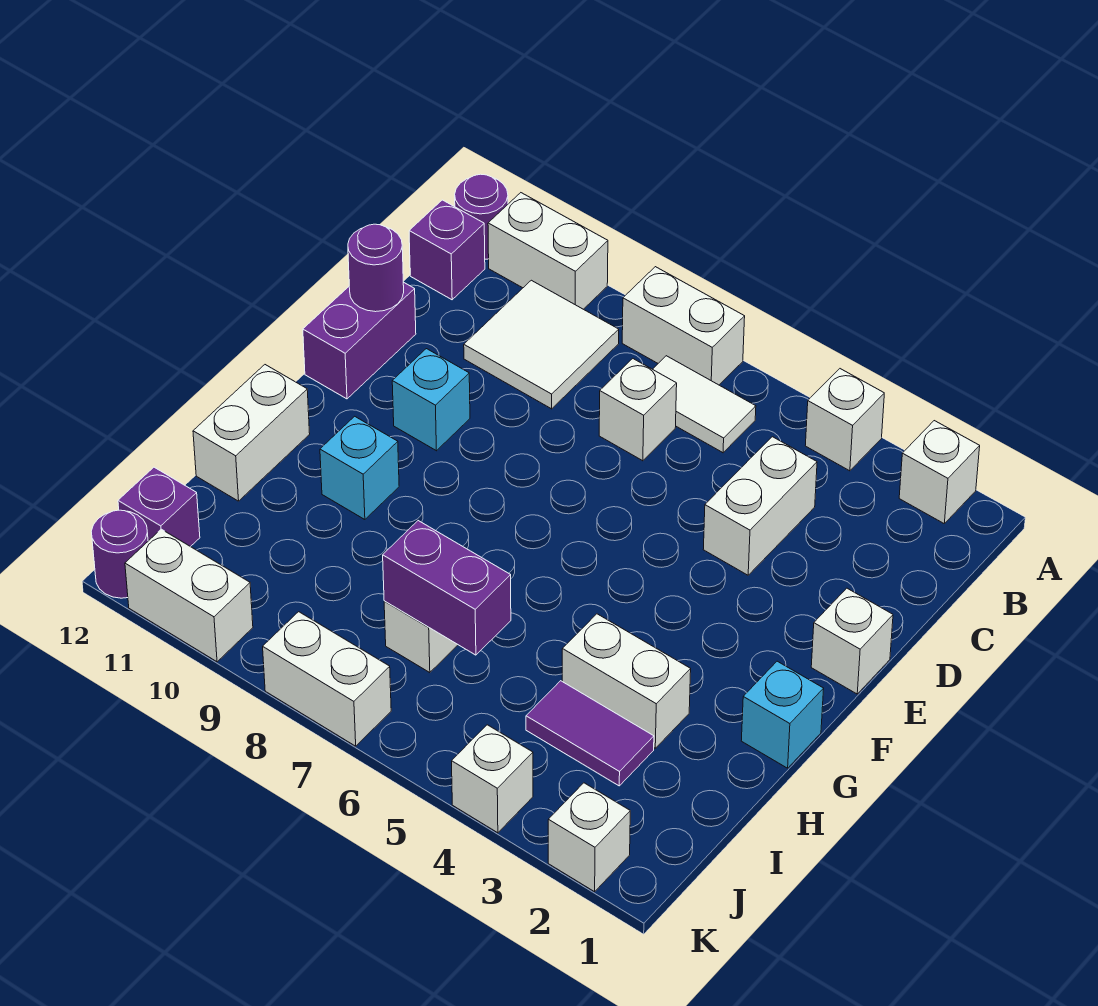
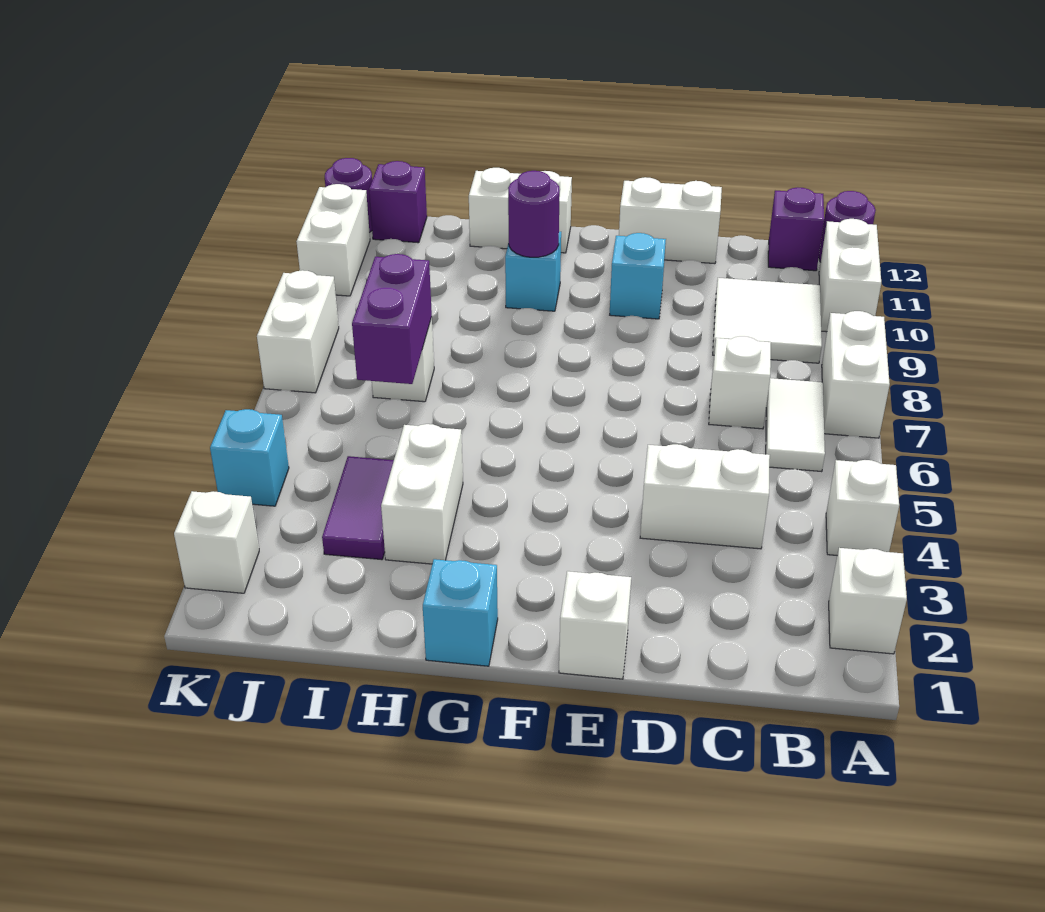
purple brick D12:E12 level 1 -> white brick D12:E12 level 1
purple round brick D12 level 2 -> purple round brick G10 level 2
white brick K4 level 1 -> cyan brick K4 level 1

